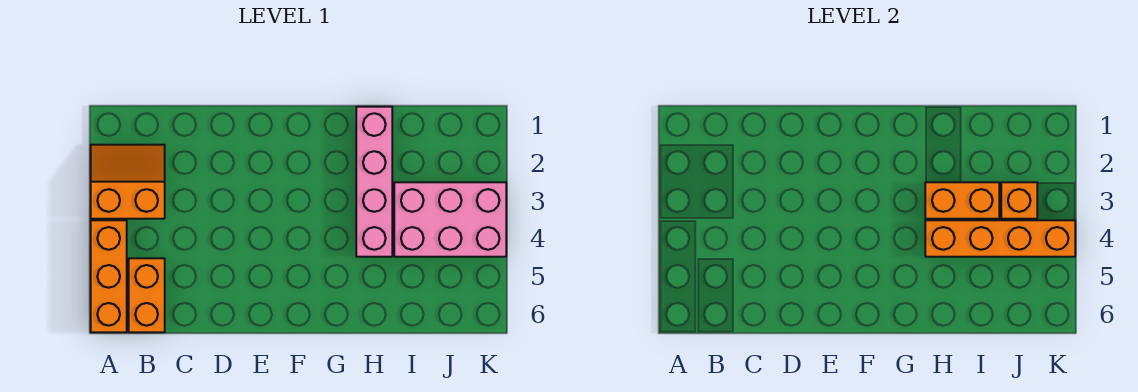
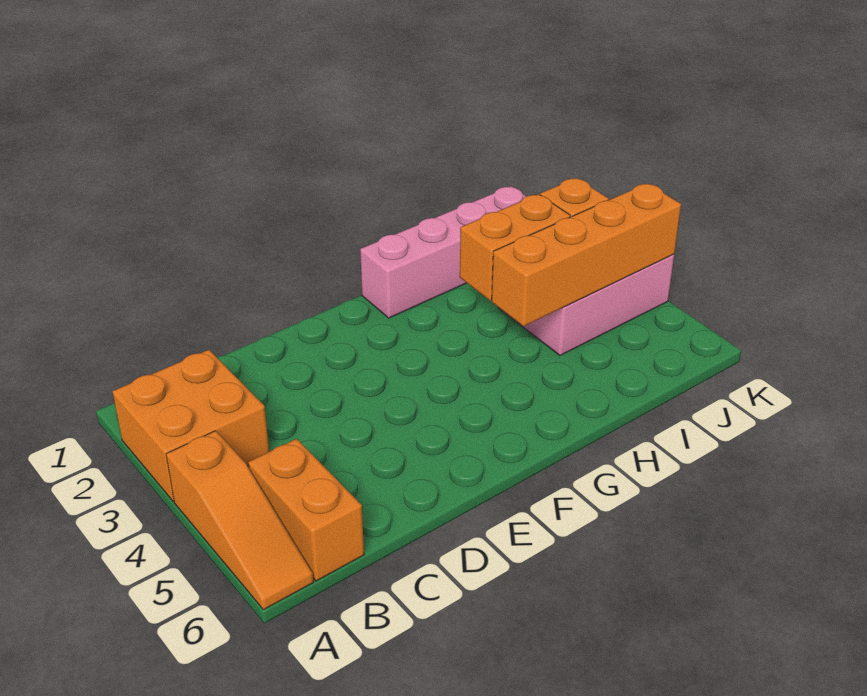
orange slope A2:B3 level 1 top 3 -> orange brick A2:B3 level 1
orange brick A4:A6 level 1 -> orange slope A4:A6 level 1 top 4
pink brick H1:H4 level 1 -> pink brick G1:J1 level 1

